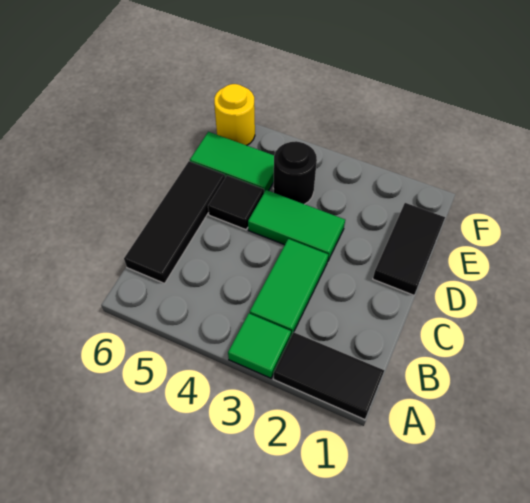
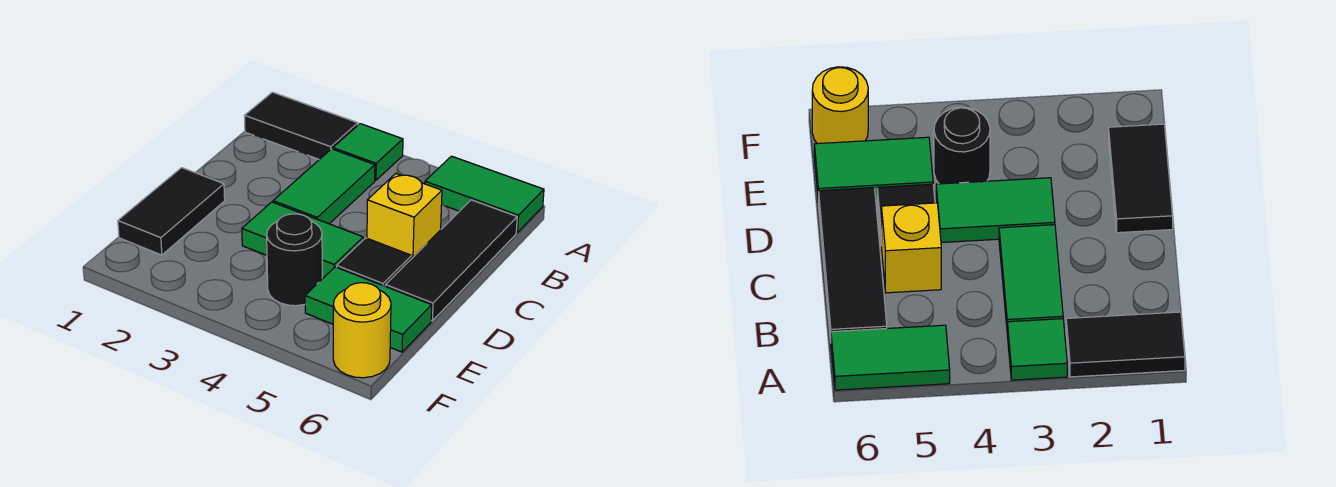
none -> green tile A5:A6 level 1
none -> yellow brick C5 level 1

